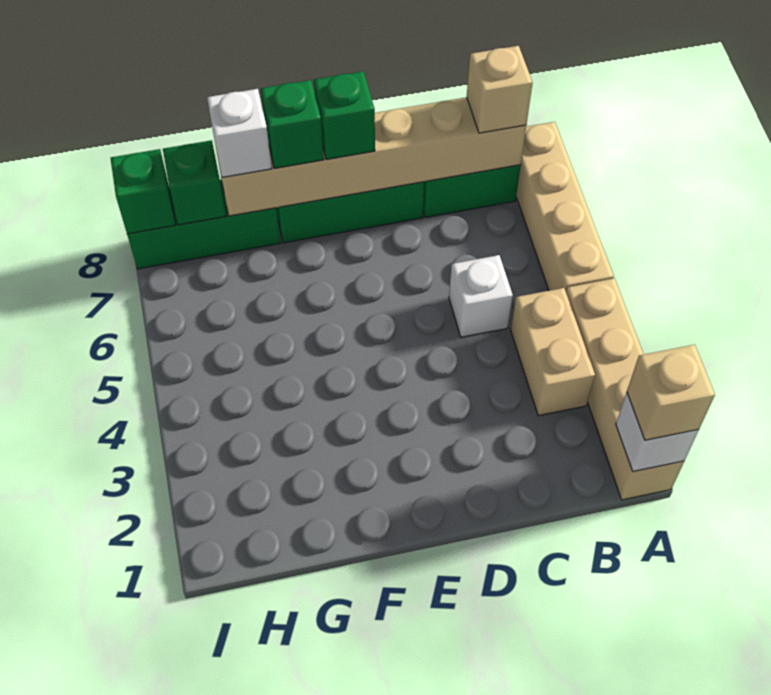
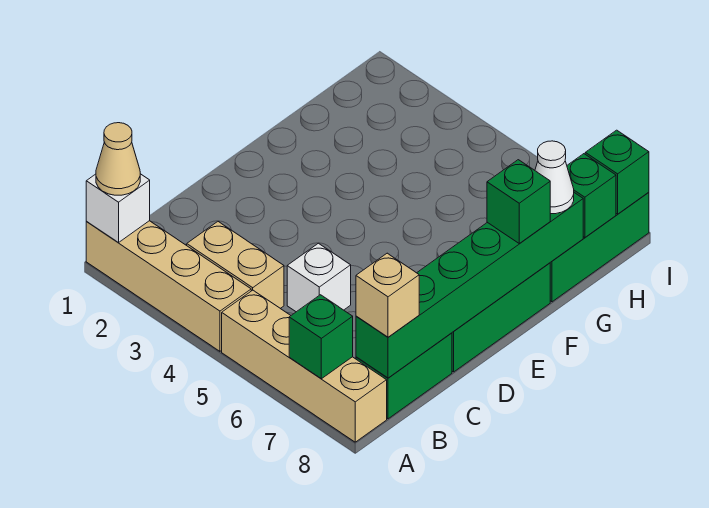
tan brick A1 level 3 -> tan cone A1 level 3
tan brick B8:G8 level 2 -> green brick B8:G8 level 2
green brick E8 level 3 -> green brick A7 level 2
white brick G8 level 3 -> white cone G8 level 3

